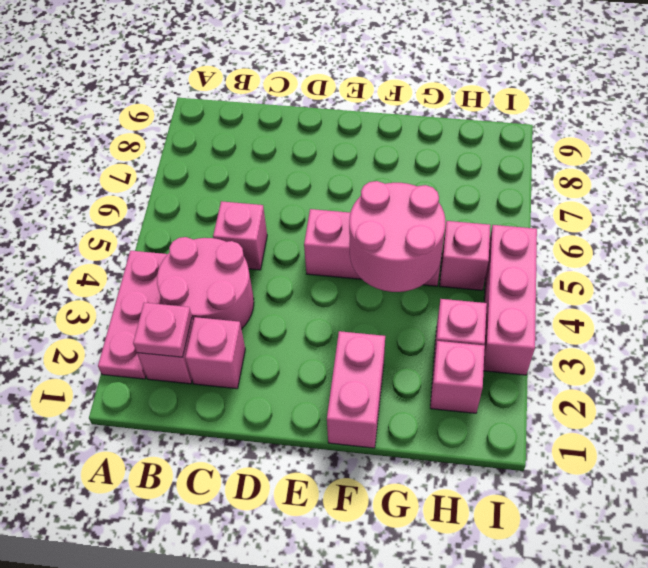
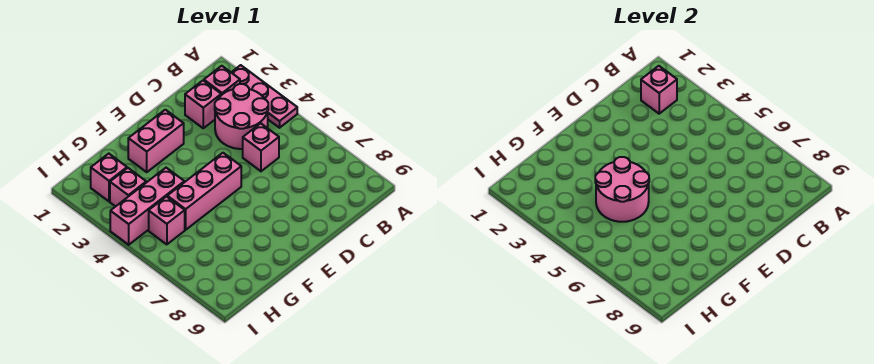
pink plate B2 level 2 -> pink brick B2 level 2
pink brick F1:F2 level 1 -> pink brick E2:F2 level 1
pink brick I3:I5 level 1 -> pink brick G4:I4 level 1

